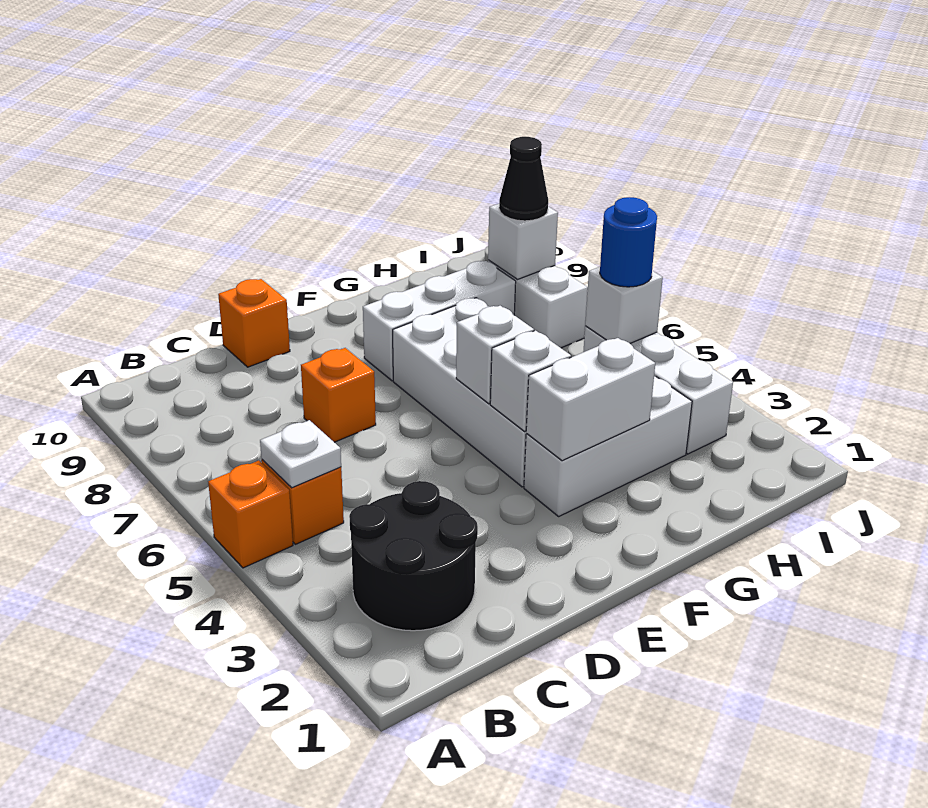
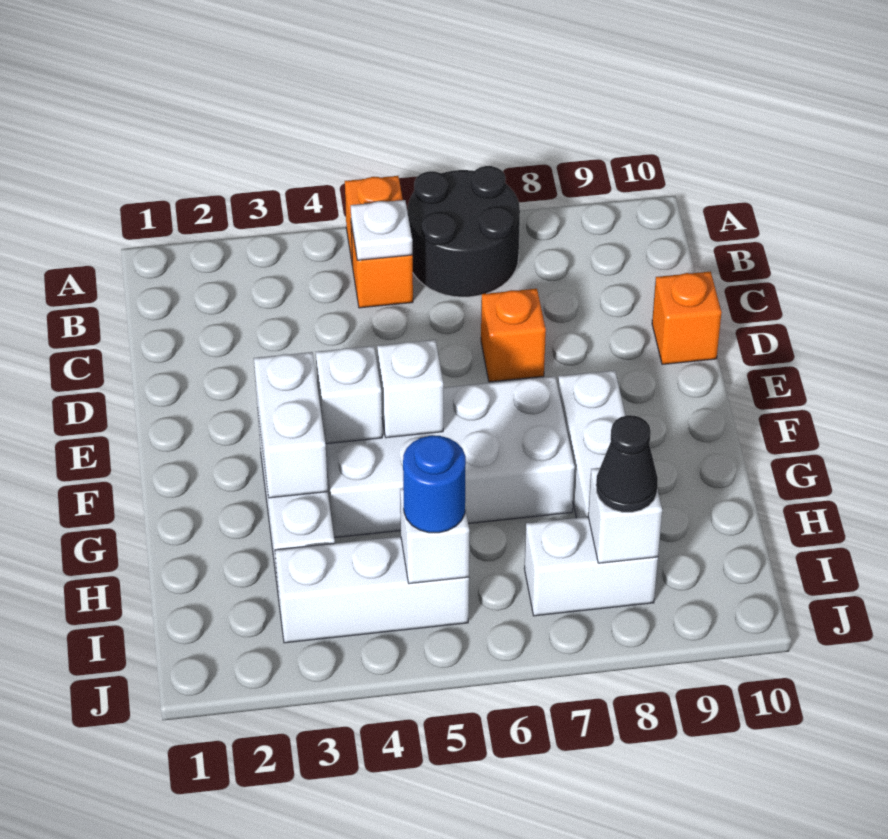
black round brick B2:C3 level 1 -> black round brick A6:B7 level 1

